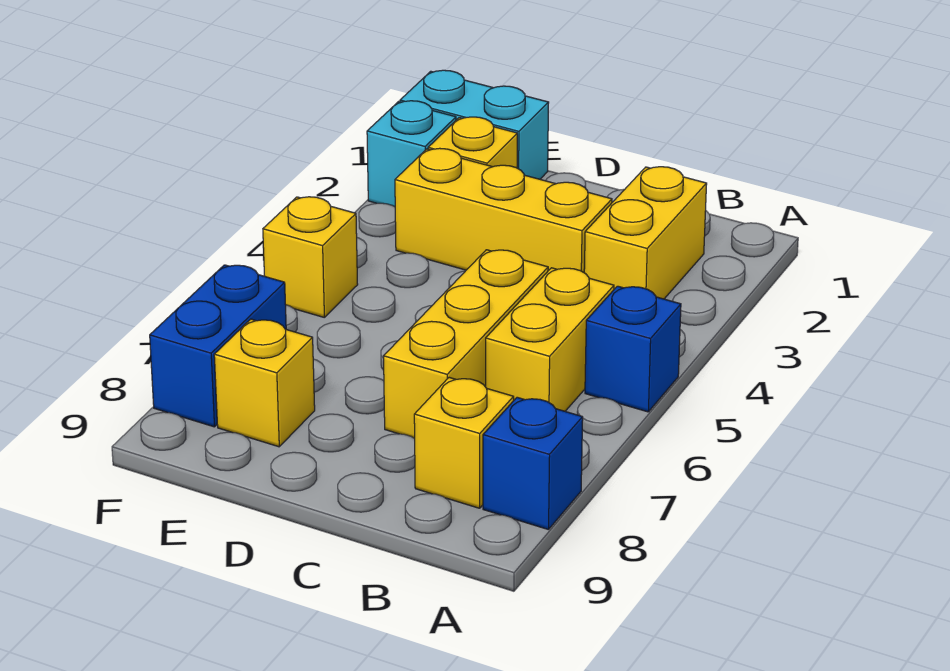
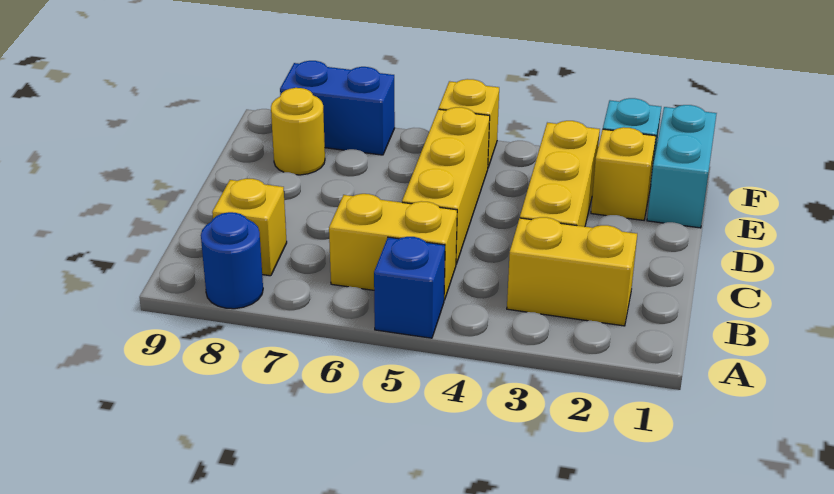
blue brick A8 level 1 -> blue round brick A8 level 1
yellow brick C5:C7 level 1 -> yellow brick C5:E5 level 1
yellow brick E8 level 1 -> yellow round brick E8 level 1

